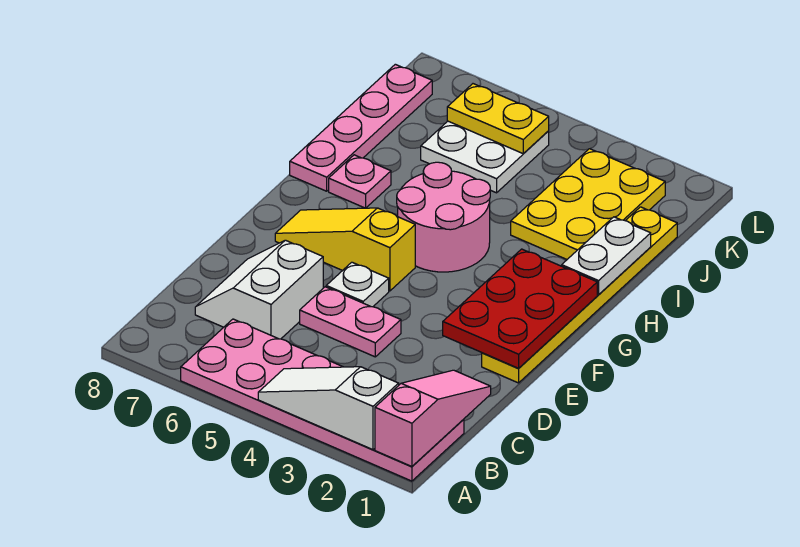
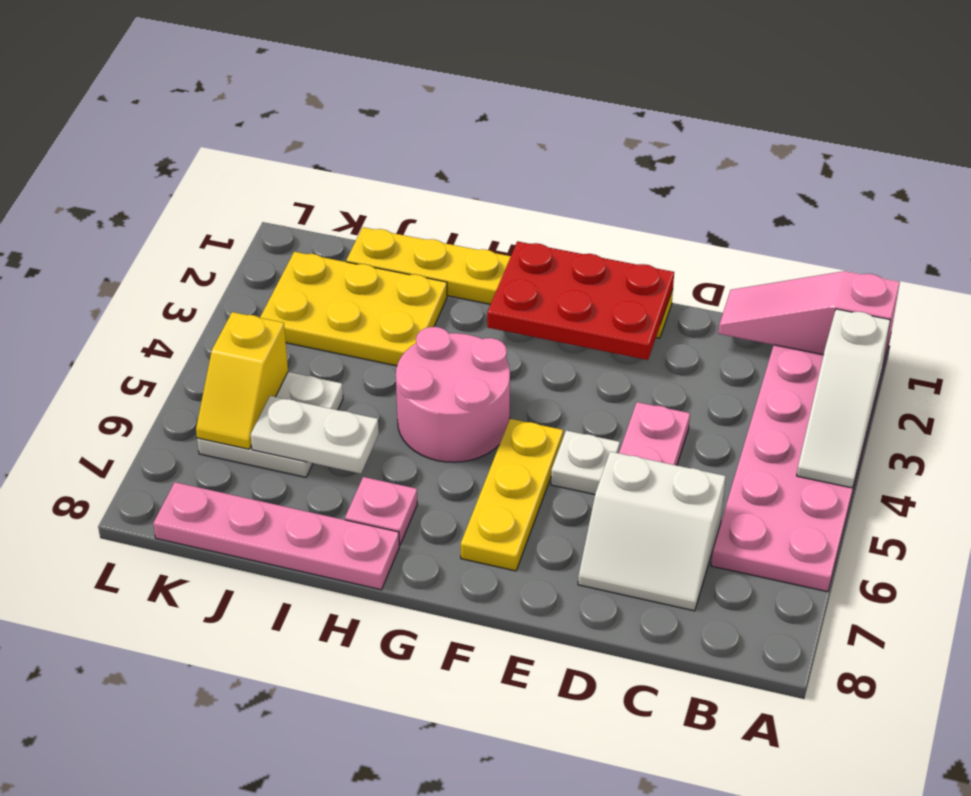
yellow slope F5:F7 level 1 top 5 -> yellow plate F5:F7 level 1
white plate H1:I1 level 2 -> white plate I6:J6 level 2
yellow plate K5:K6 level 2 -> yellow slope K5:K6 level 2 top 5

